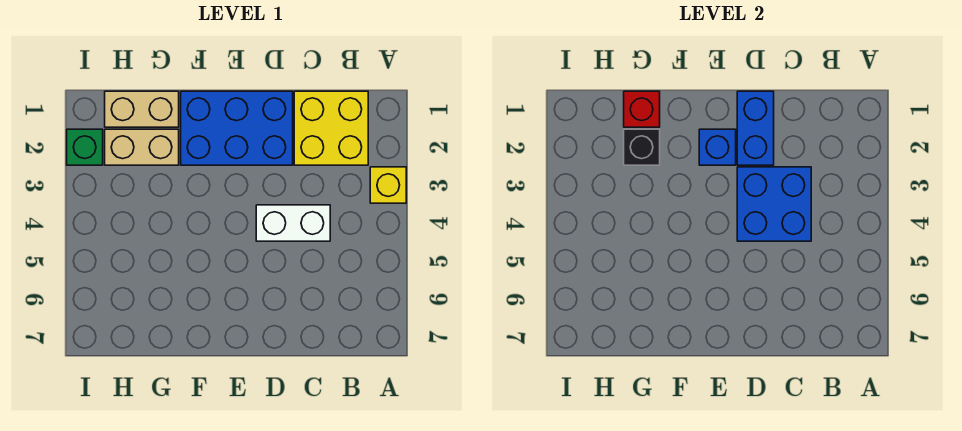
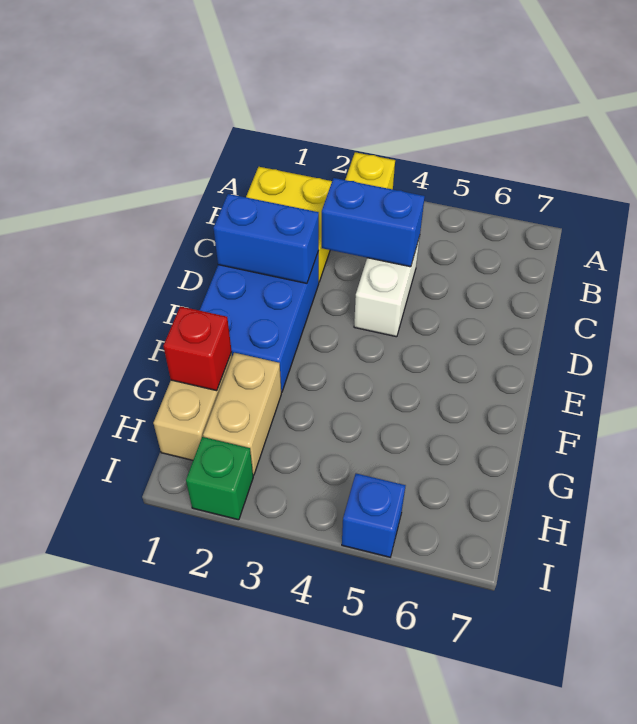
blue brick C3:D4 level 2 -> blue brick C3:C4 level 2
blue brick E2 level 2 -> blue brick I5 level 1
black brick G2 level 2 -> none

